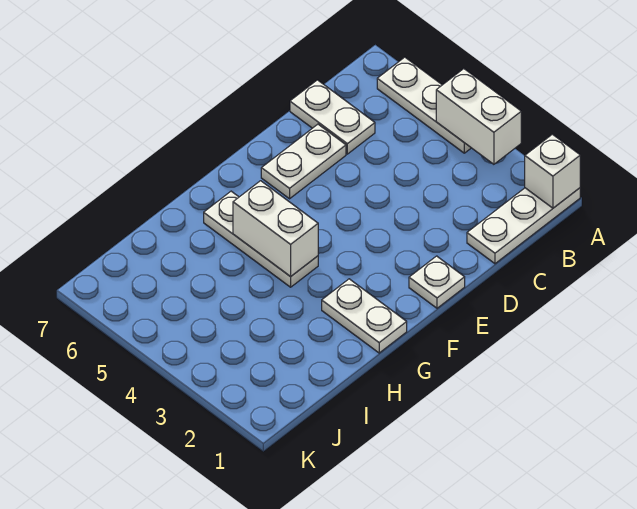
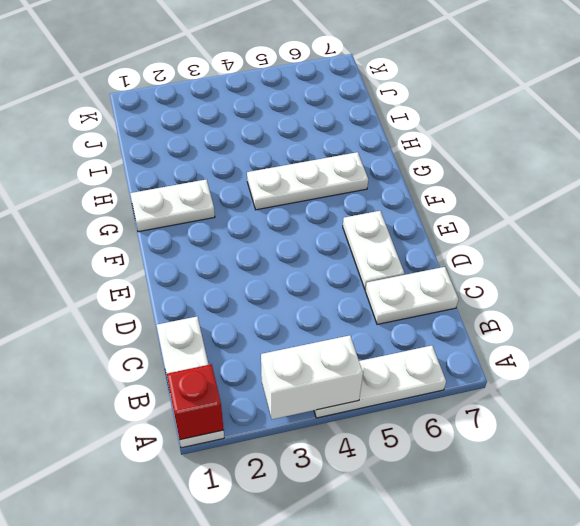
white brick A1 level 2 -> red brick A1 level 2
white plate E1 level 1 -> none
white brick G4:G5 level 2 -> none

